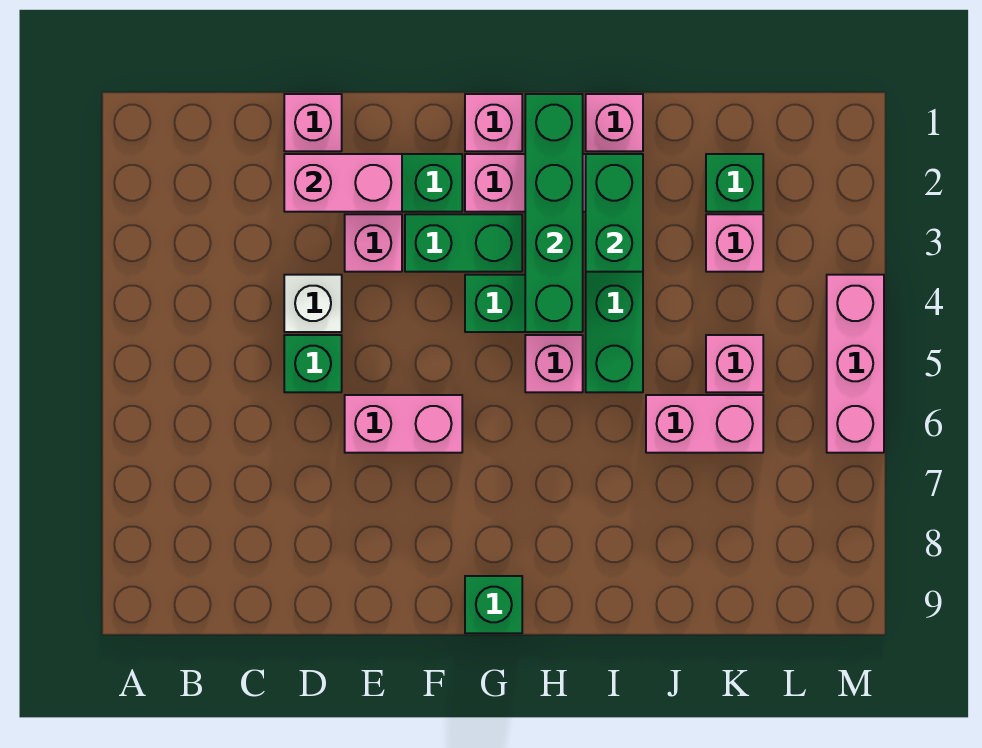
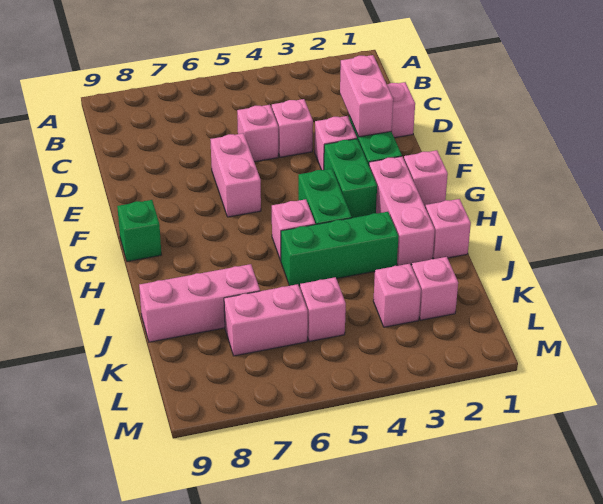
white brick D4 level 1 -> pink brick D4 level 1
green brick D5 level 1 -> pink brick D5 level 1
green brick H1:H4 level 2 -> none
green brick I2:I3 level 2 -> none
pink brick J6:K6 level 1 -> pink brick K6:K7 level 1
green brick K2 level 1 -> pink brick K2 level 1
pink brick M4:M6 level 1 -> pink brick J7:J9 level 1

